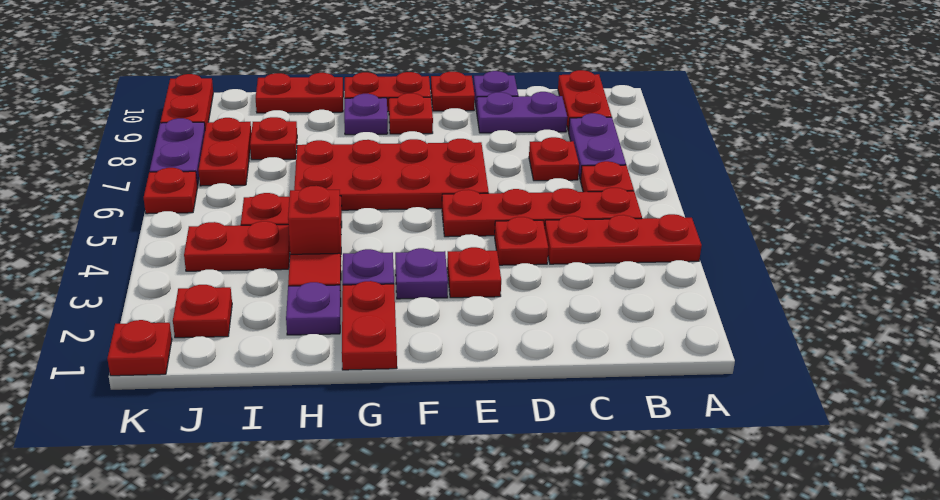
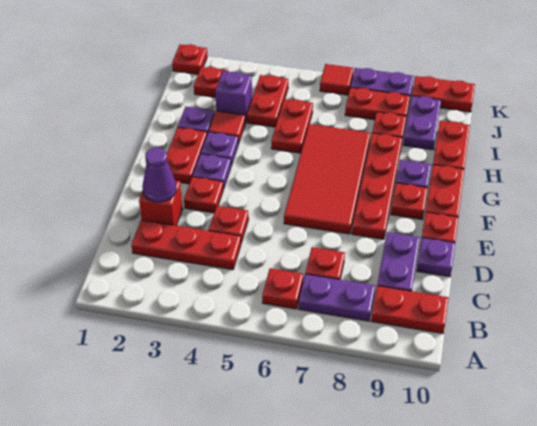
red plate A4:C4 level 1 -> red plate C2:C4 level 1
red plate B5:E5 level 1 -> red plate E8:H8 level 1
none -> purple cone D2 level 2
red plate E6:H7 level 1 -> red tile E6:H7 level 1
red plate G1:G2 level 1 -> red plate F2:G2 level 1
red brick H4 level 1 -> red brick D2 level 1
none -> purple brick I3 level 1
none -> purple plate I9:J9 level 1
red plate K6 level 1 -> red tile K6 level 1

